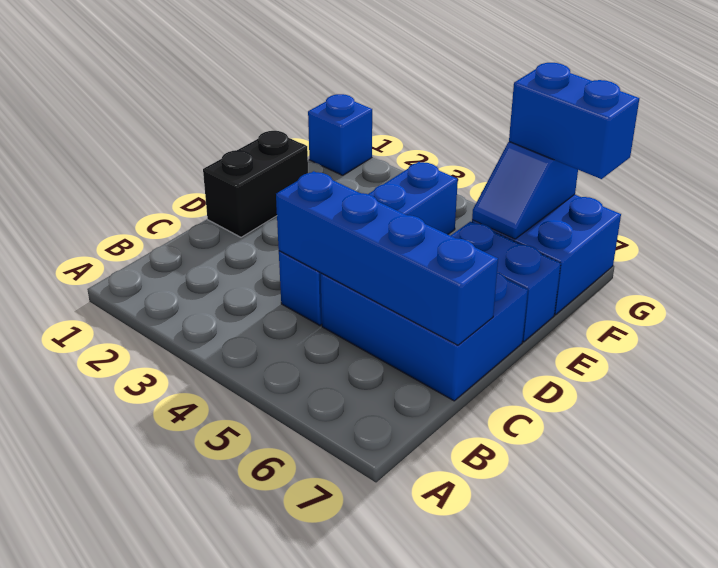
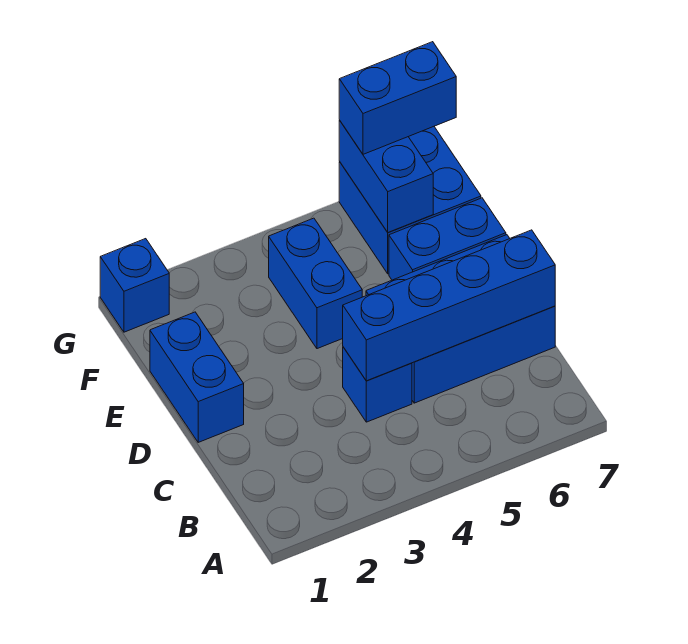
black brick D1:E1 level 1 -> blue brick D1:E1 level 1
blue slope F6:G6 level 2 top G -> blue brick F6:G6 level 2

